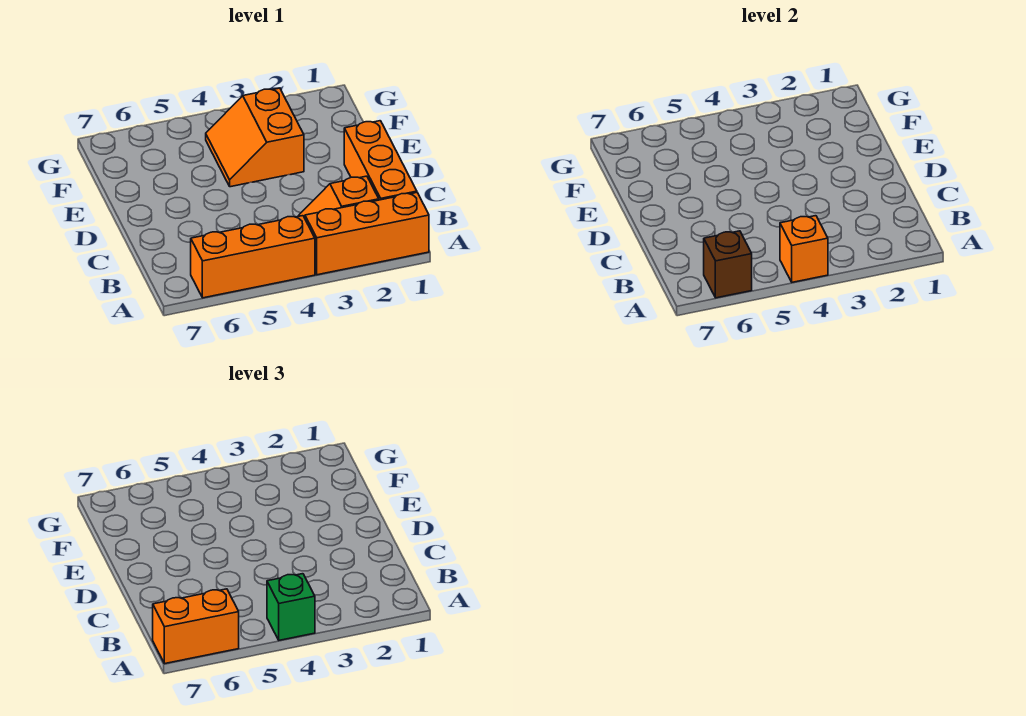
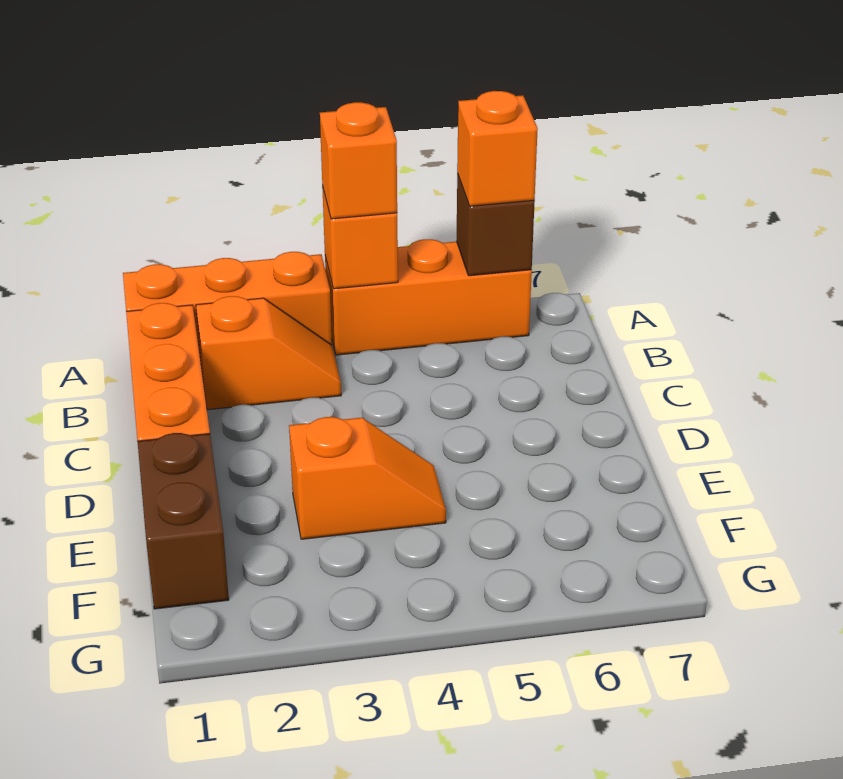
green brick A4 level 3 -> orange brick A4 level 3
orange brick A6:A7 level 3 -> orange brick A6 level 3
none -> brown brick E1:F1 level 1
orange slope E3:F4 level 1 top 3 -> orange slope E3:E4 level 1 top 3

